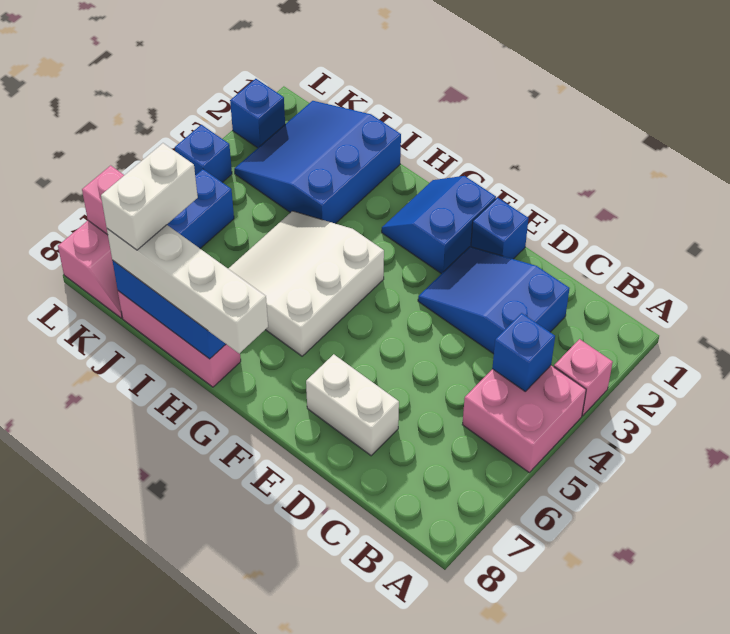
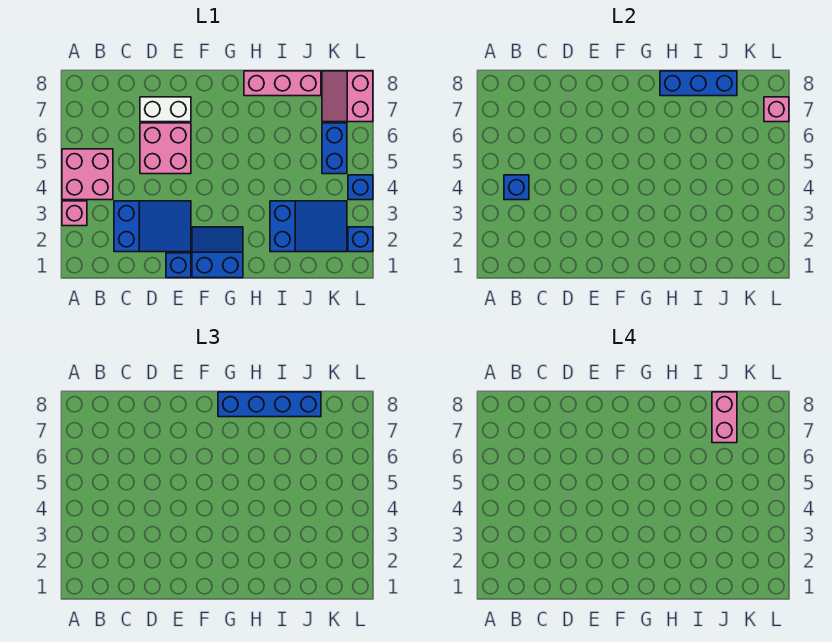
none -> pink brick D5:E6 level 1
blue slope F1:G2 level 1 top F -> blue slope F1:G2 level 1 top 1
white slope G4:I6 level 1 top G -> none
white brick G8:J8 level 3 -> blue brick G8:J8 level 3
blue slope I1:K3 level 1 top I -> blue slope I2:K3 level 1 top I
white brick J7:J8 level 4 -> pink brick J7:J8 level 4

